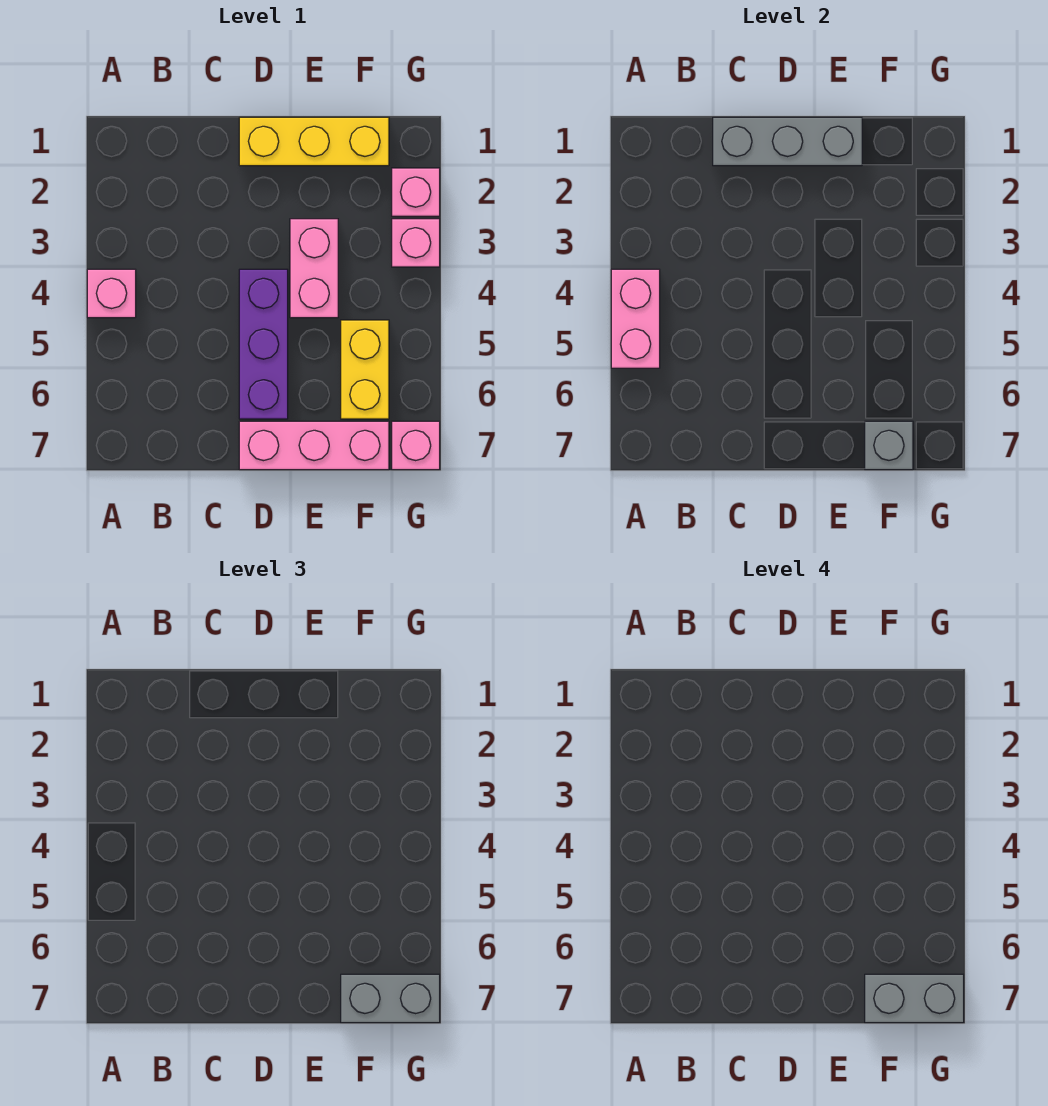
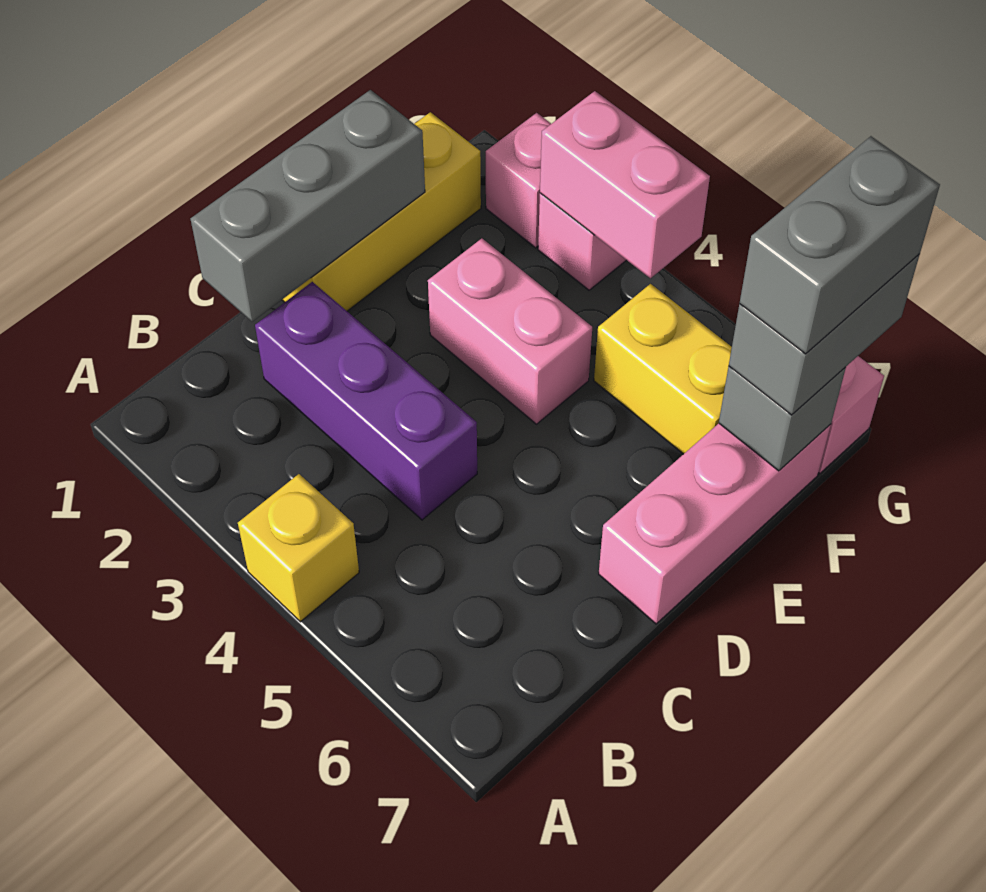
pink brick A4 level 1 -> yellow brick A4 level 1
pink brick A4:A5 level 2 -> pink brick G3:G4 level 2
purple brick D4:D6 level 1 -> purple brick C2:C4 level 1

